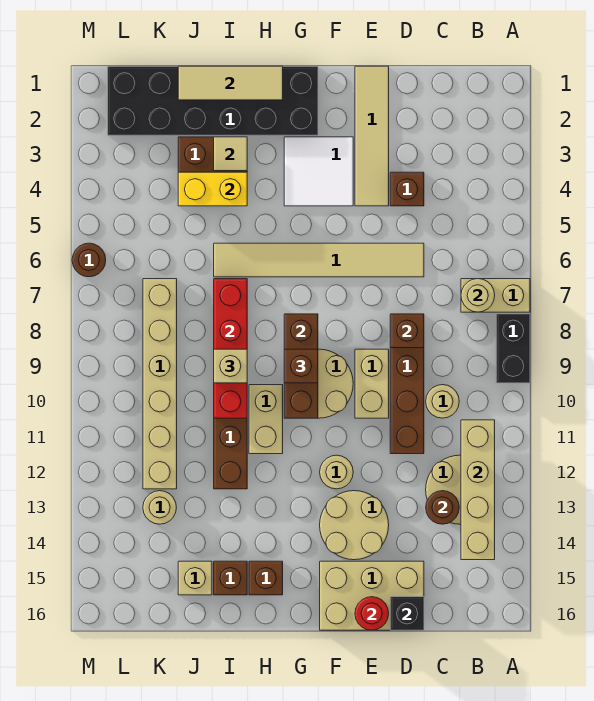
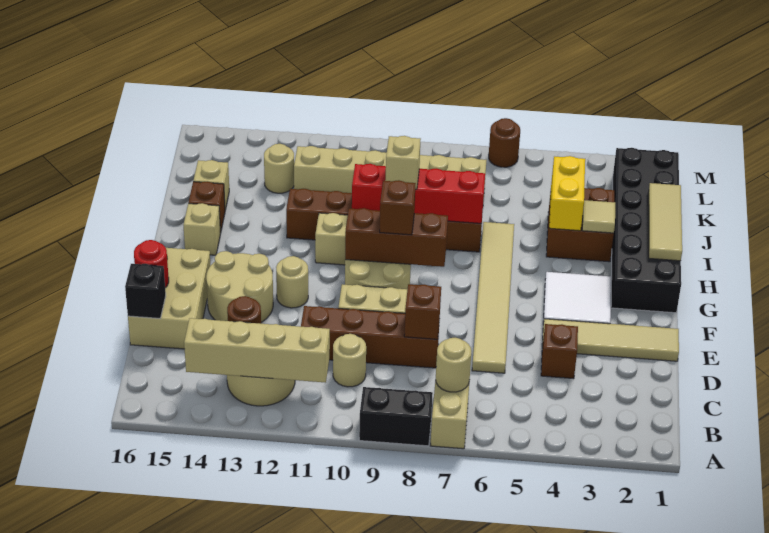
brown brick H15 level 1 -> tan brick H15 level 1

